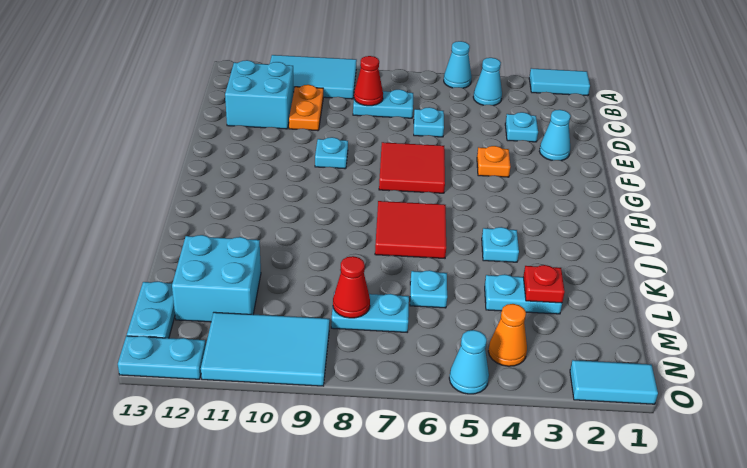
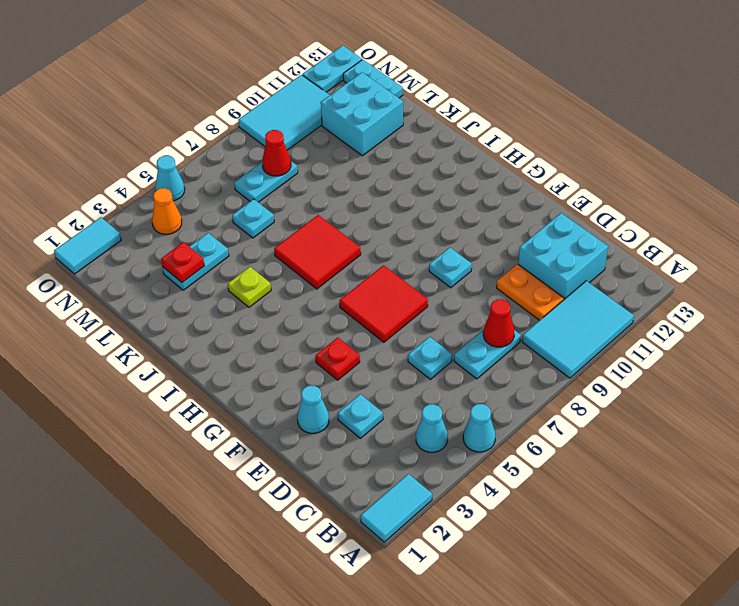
orange plate F4 level 1 -> red plate F4 level 1
cyan plate J4 level 1 -> lime plate J4 level 1

